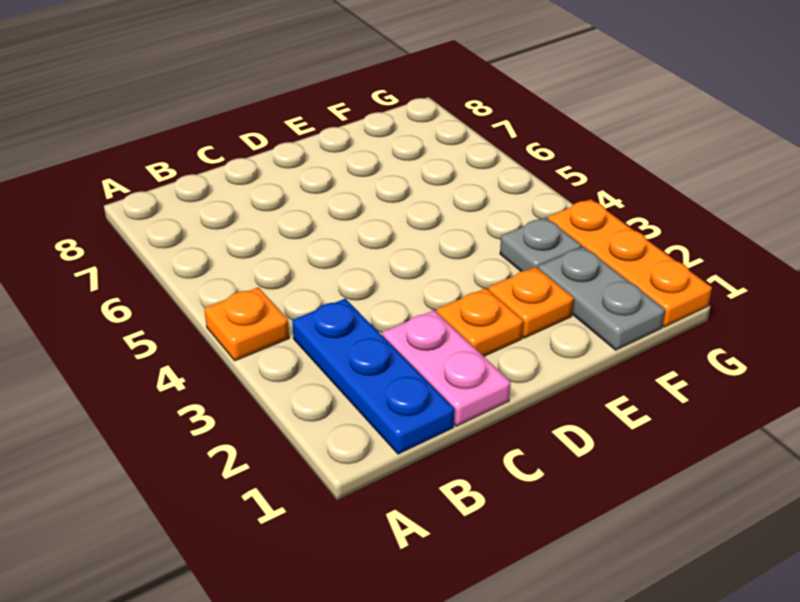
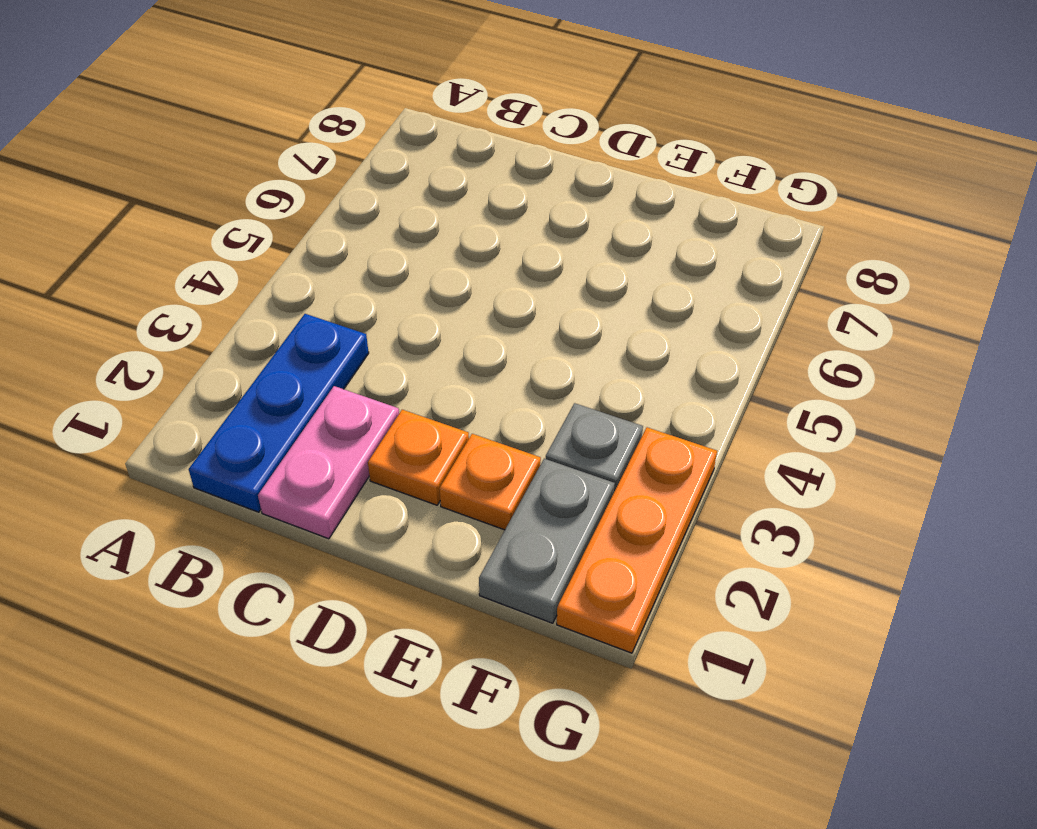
orange plate A4 level 1 -> none

